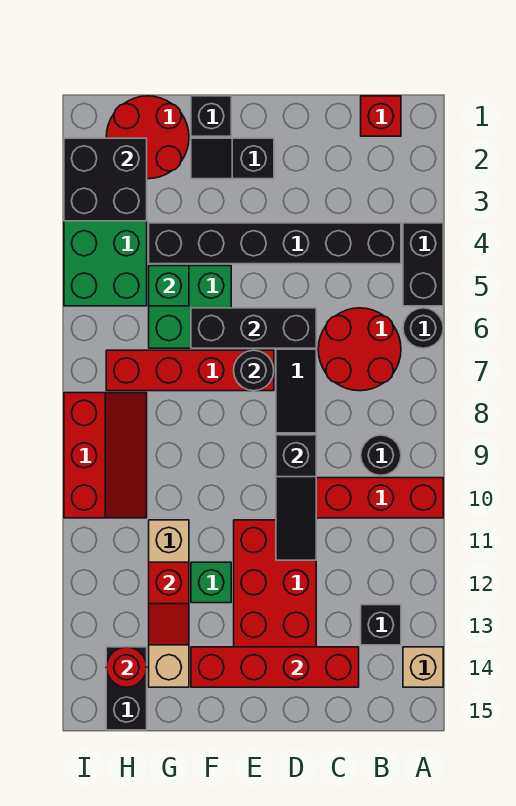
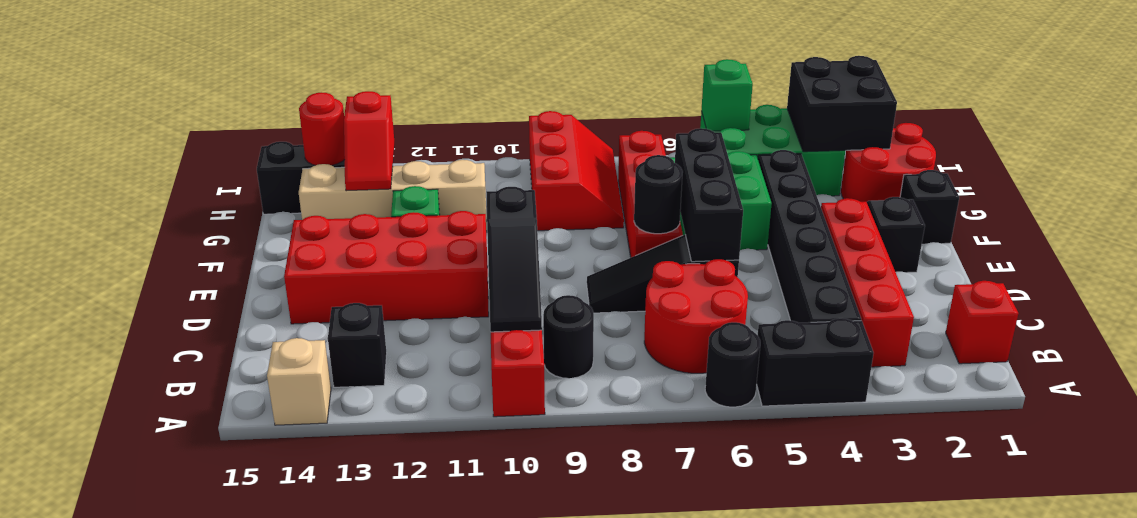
red brick C14:F14 level 2 -> red brick B3:E3 level 1
black slope D9:D11 level 2 top 9 -> black slope B10:D10 level 2 top D
green brick G5 level 2 -> green brick I5 level 2
red slope G12:G13 level 2 top 12 -> red slope G13:H13 level 2 top H
red slope H8:I10 level 1 top I -> red slope G8:I9 level 1 top 9

